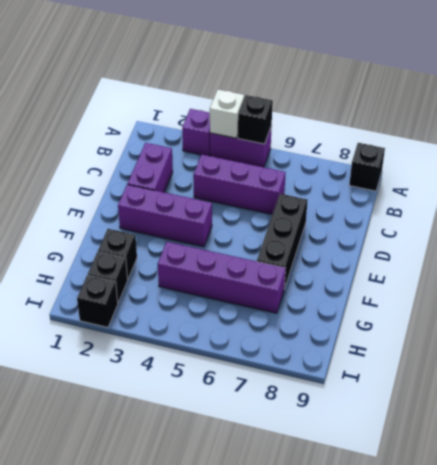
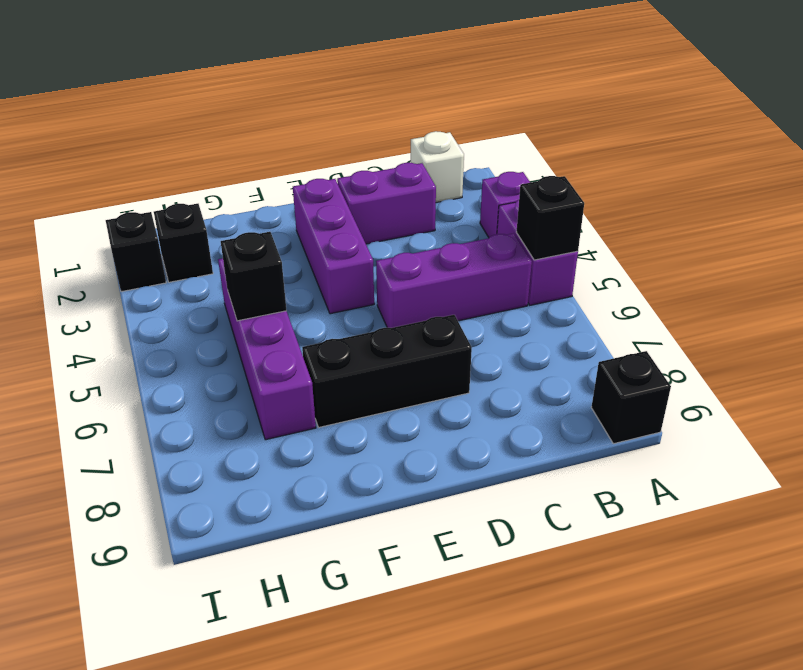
white brick A4 level 2 -> white brick B1 level 1
purple brick C4:C6 level 1 -> purple brick B5:D5 level 1
black brick G2 level 1 -> black brick G5 level 2

